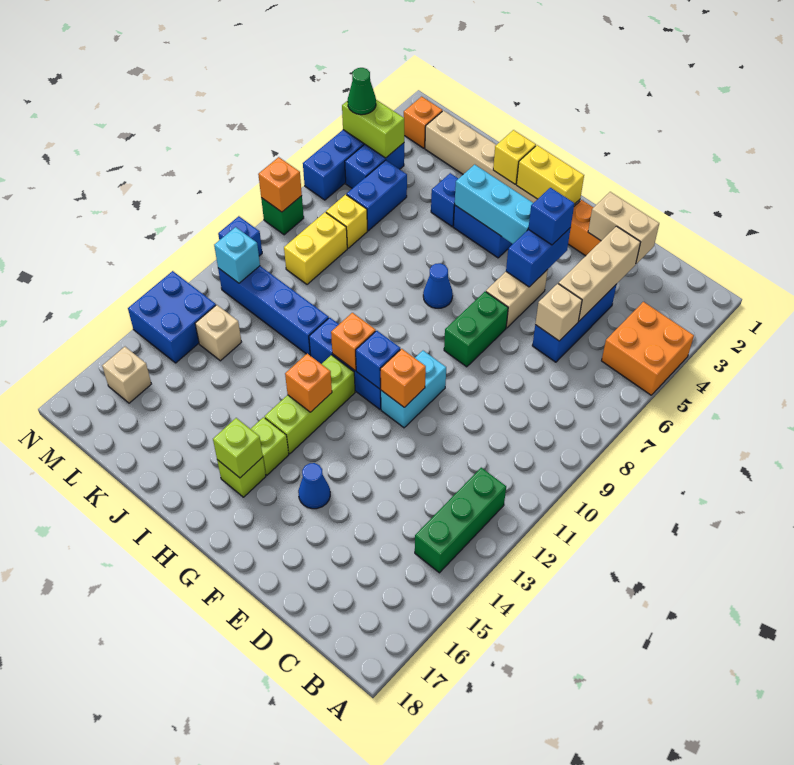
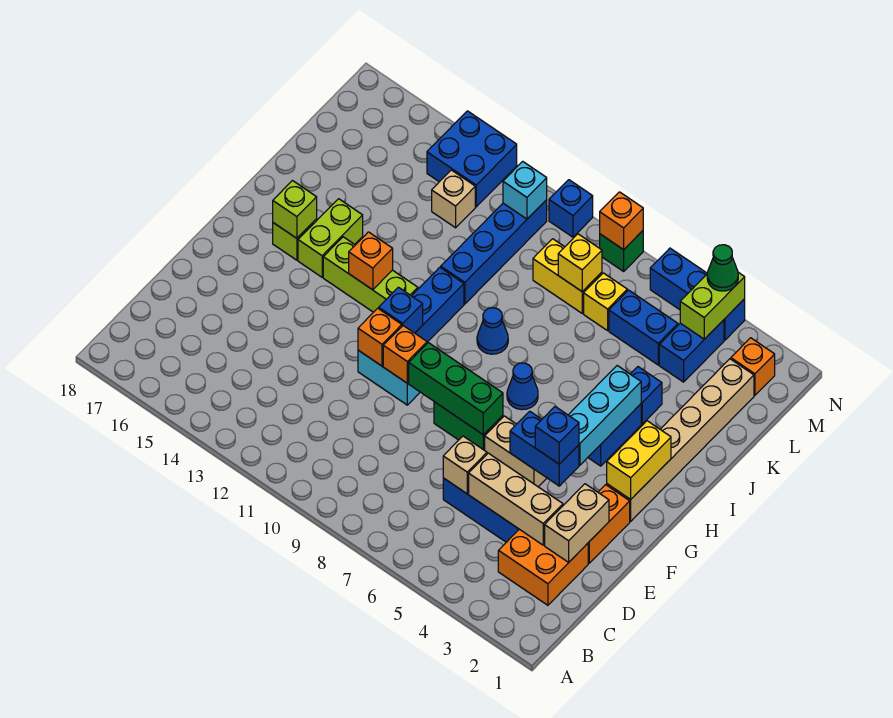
orange brick A4:B5 level 1 -> orange brick C2:D3 level 1
green brick B12:B14 level 1 -> green brick F7:F9 level 2
blue cone F15 level 1 -> blue cone I9 level 1
orange brick H11 level 2 -> orange brick F10 level 2
lime brick H15 level 1 -> lime brick H15:I15 level 1
yellow brick I2 level 2 -> yellow brick L8 level 2
blue brick M4:M5 level 1 -> blue brick L4:M4 level 1
tan brick M16 level 1 -> none

